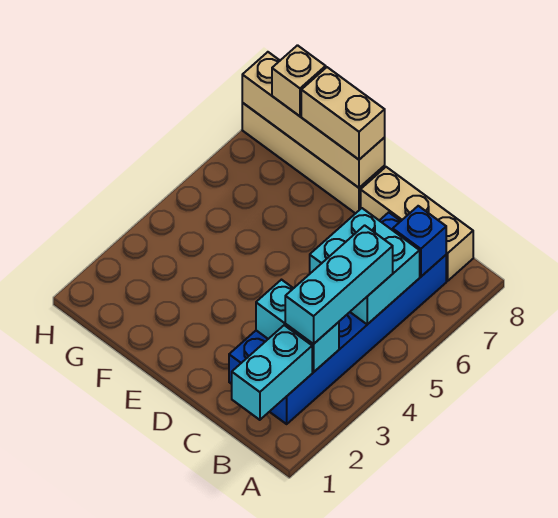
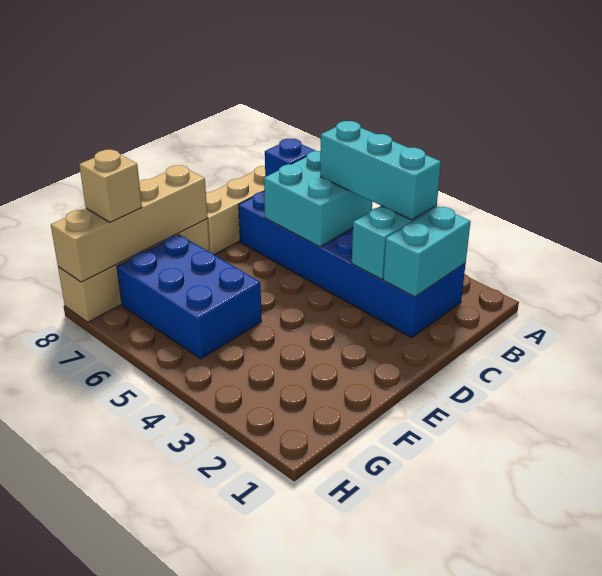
cyan brick B1:B2 level 2 -> cyan brick B2:C2 level 2
tan brick E8:F8 level 3 -> none
none -> blue brick F5:G7 level 1

